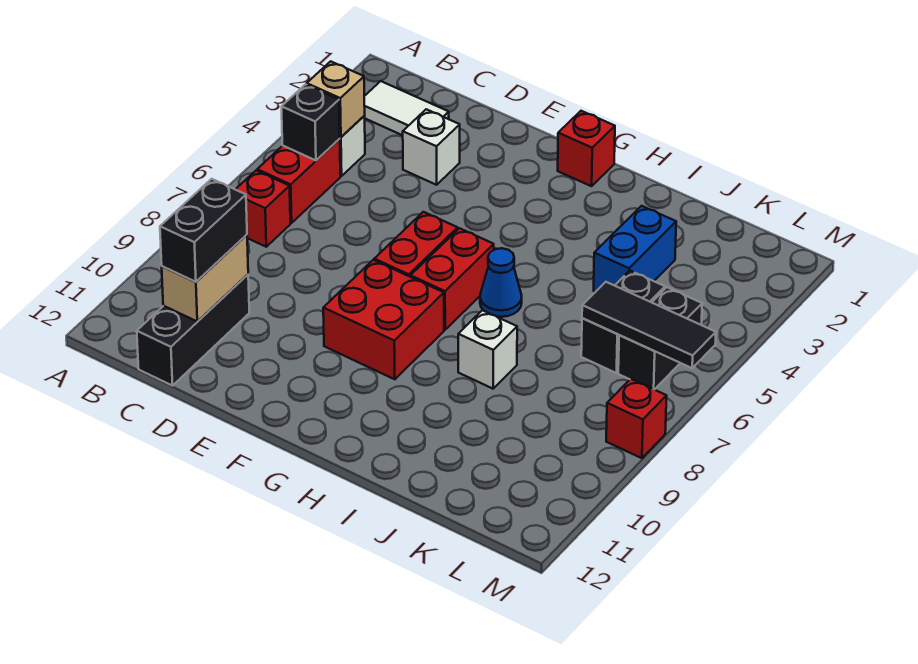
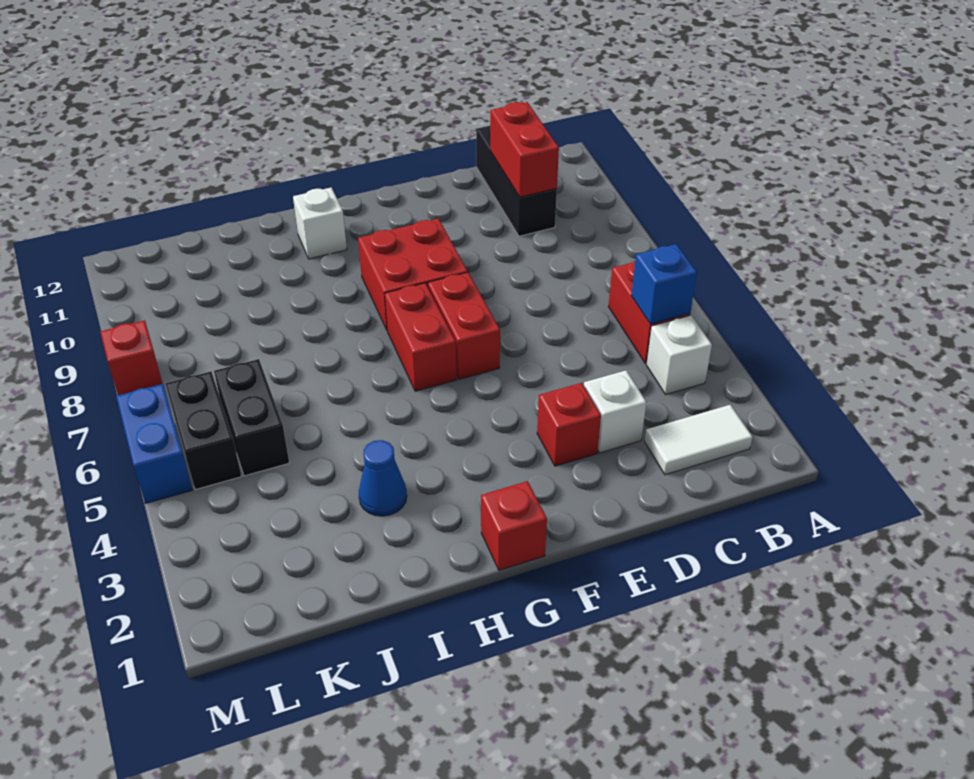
tan brick B4 level 2 -> none
black brick B5 level 2 -> blue brick B5 level 2
red brick B7 level 1 -> red brick E3 level 1
tan brick C10:C11 level 2 -> red brick C10:C11 level 2
black brick C10:C11 level 3 -> none
blue cone H6 level 1 -> blue cone I3 level 1
white brick I8 level 1 -> white brick H11 level 1
blue brick J3:J4 level 1 -> blue brick M5:M6 level 1
black tile K6:M6 level 2 -> none

